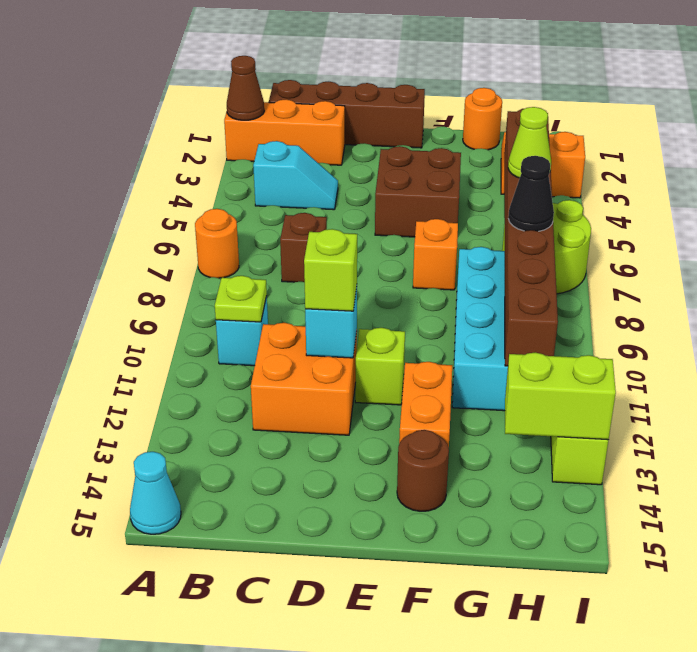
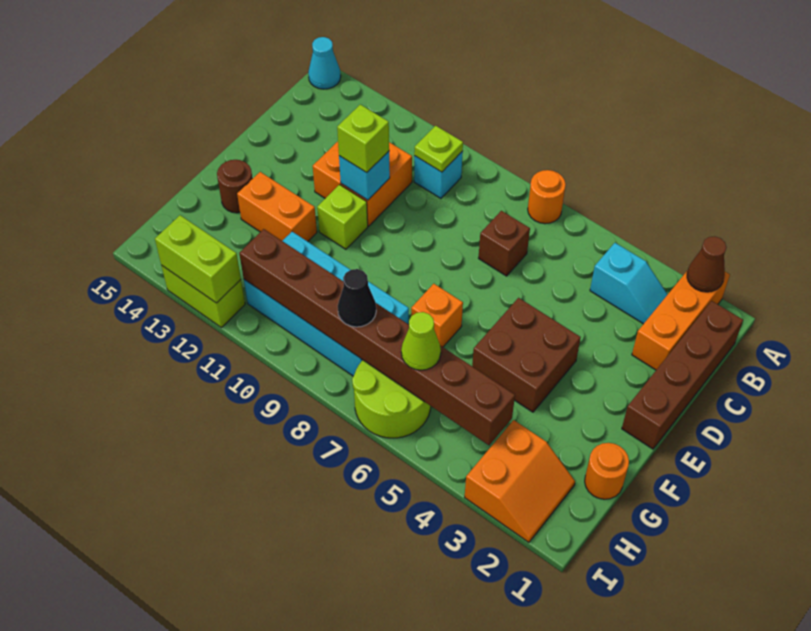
cyan slope B4:C4 level 1 top B -> cyan slope B3:B4 level 1 top 4
lime brick H13:I13 level 2 -> lime brick I12:I13 level 2

